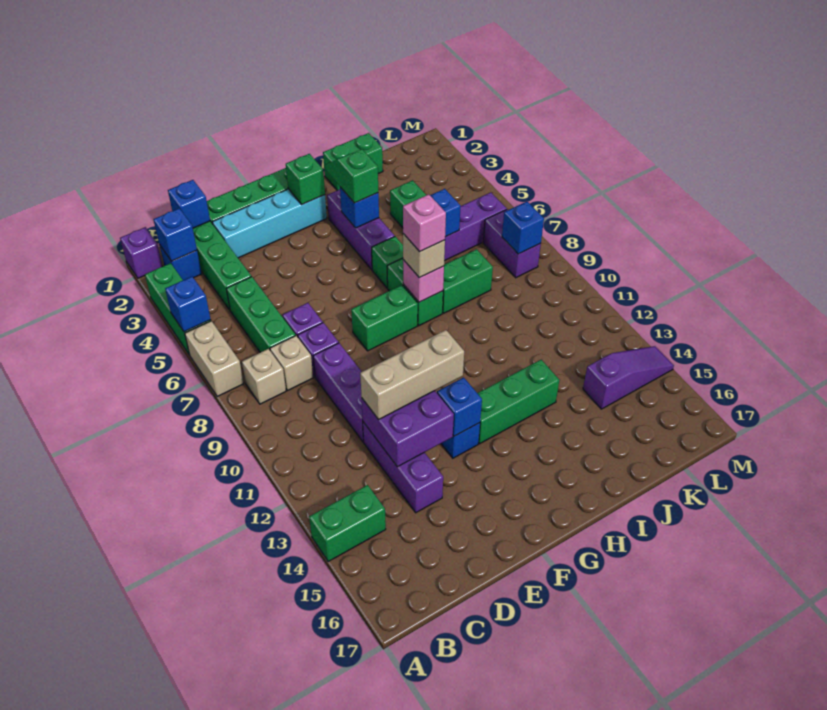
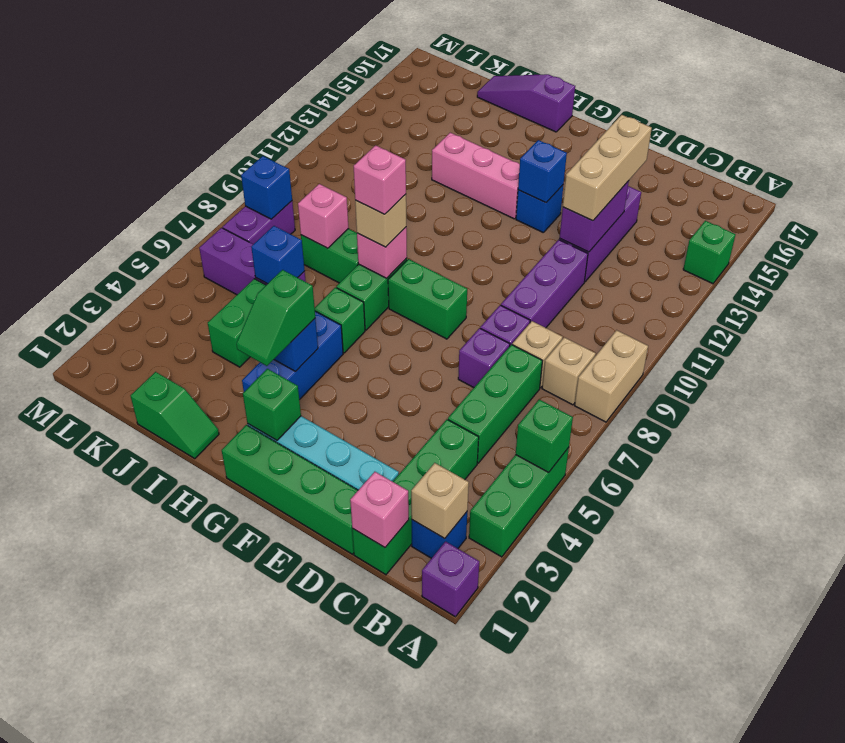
blue brick A5 level 2 -> green brick A5 level 2
tan brick A6:A7 level 1 -> tan brick A8:A9 level 1
green brick A14:B14 level 1 -> green brick A14 level 1
blue brick B2 level 2 -> tan brick B2 level 2
blue brick C1 level 2 -> pink brick C1 level 2
purple brick D12:E13 level 2 -> purple brick D12:D13 level 2
tan brick D12:F12 level 3 -> tan brick D12:D14 level 3
green brick G13:I13 level 1 -> pink brick G13:I13 level 1
purple brick H3:H5 level 1 -> blue brick H3:H5 level 1
green brick I1:J1 level 1 -> green slope I1:J1 level 1 top J
none -> pink brick J8 level 2
purple slope K14:M14 level 1 top K -> purple slope H17:J17 level 1 top H

